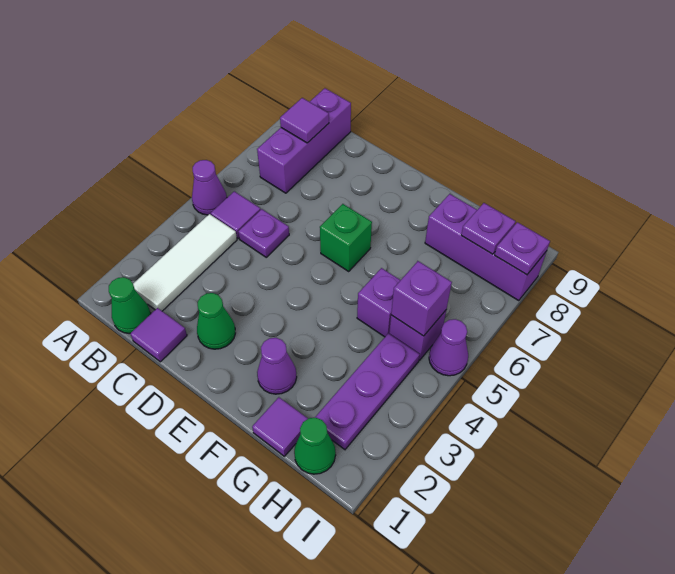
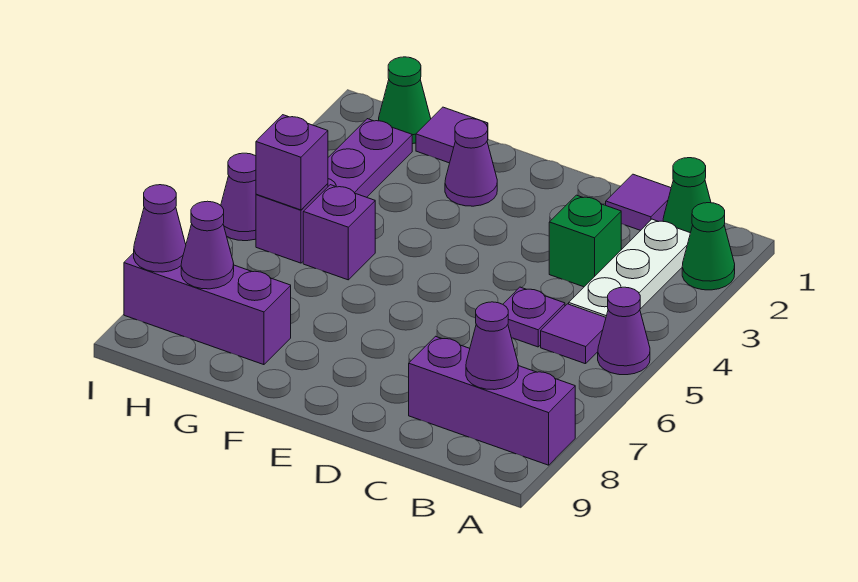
white tile B2:B4 level 1 -> white plate B2:B4 level 1
purple brick B7:B9 level 1 -> purple brick A8:C8 level 1
purple tile B8 level 2 -> purple cone B8 level 2
green cone D2 level 1 -> green cone A2 level 1
green brick E6 level 1 -> green brick C3 level 1
purple plate H8 level 2 -> purple cone H8 level 2
purple plate I8 level 2 -> purple cone I8 level 2

